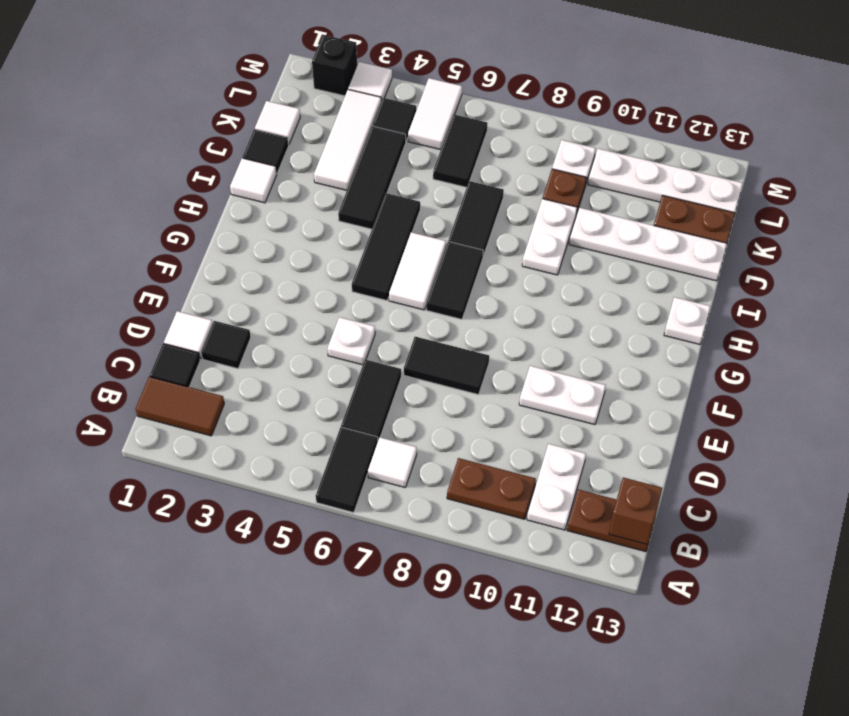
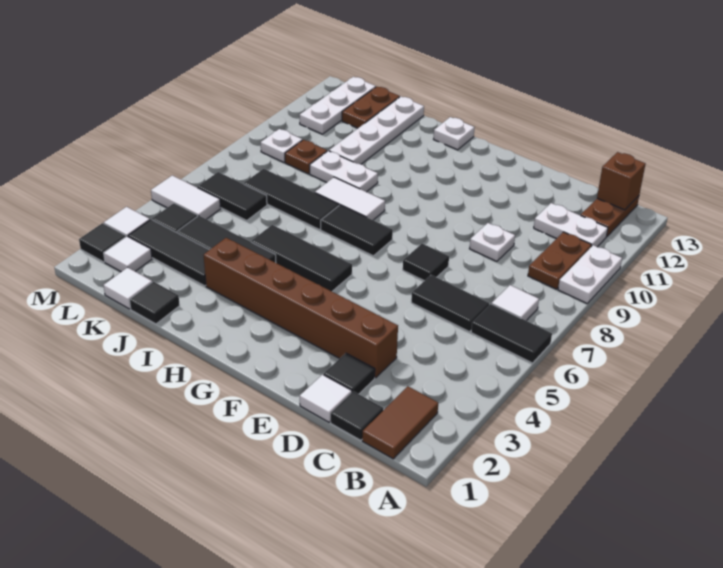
none -> brown brick D3:I3 level 1
white plate E5 level 1 -> white plate D9 level 1
black tile E7:E8 level 1 -> black tile E7 level 1
white plate E10:E11 level 1 -> white plate A9:A10 level 1
white tile G6:H6 level 1 -> white tile H8:I8 level 1
white tile I1 level 1 -> white tile L2 level 1
black tile I7:J7 level 1 -> black tile I7:K7 level 1
white tile J3:L3 level 1 -> black tile J3:L3 level 1
white plate L10:L13 level 1 -> white plate L11:L13 level 1
black brick M2 level 1 -> black tile M2 level 1

